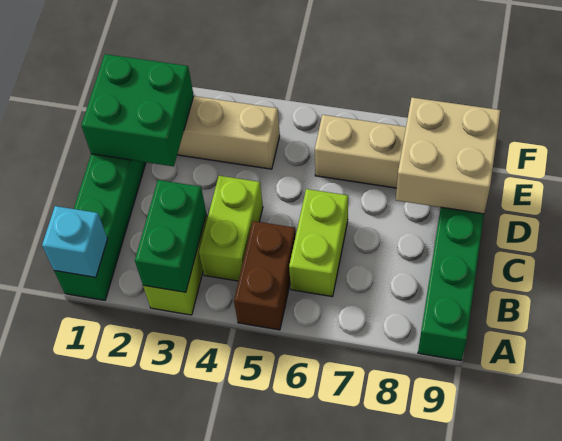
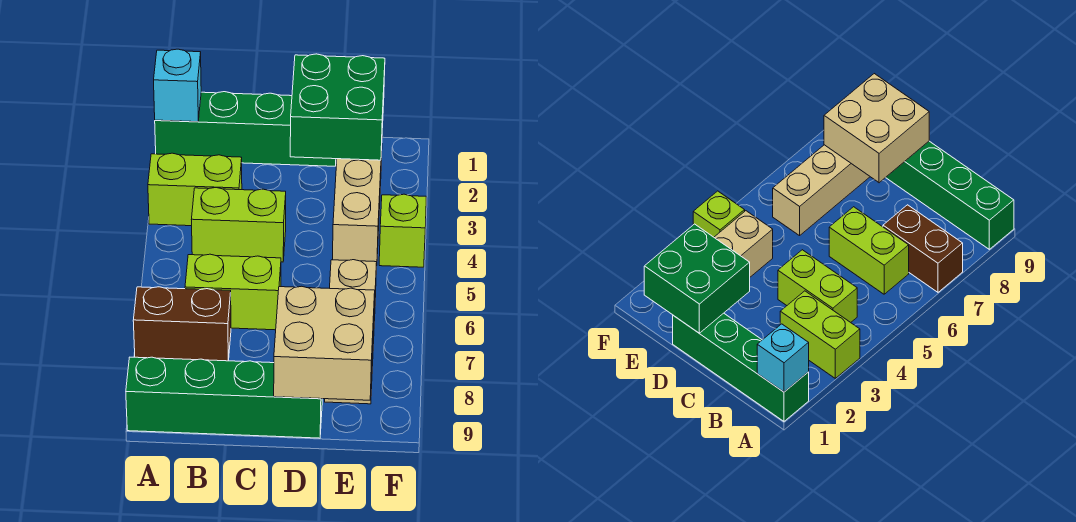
green brick A3:B3 level 2 -> none
brown brick A5:B5 level 1 -> brown brick A7:B7 level 1
none -> lime brick F4 level 1

